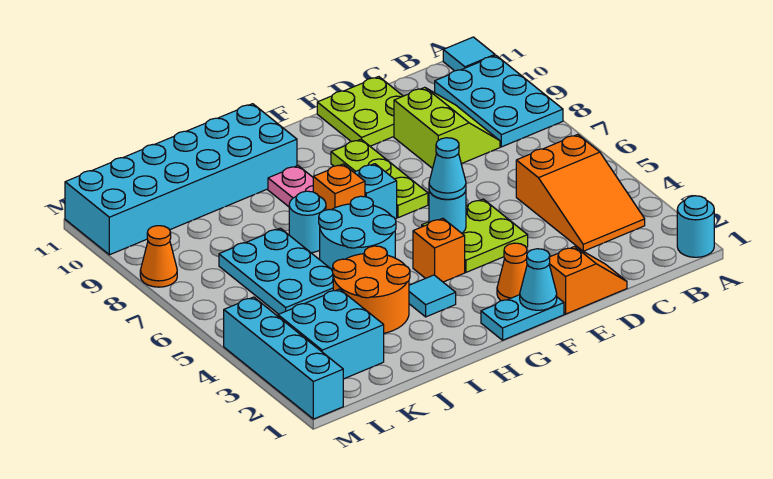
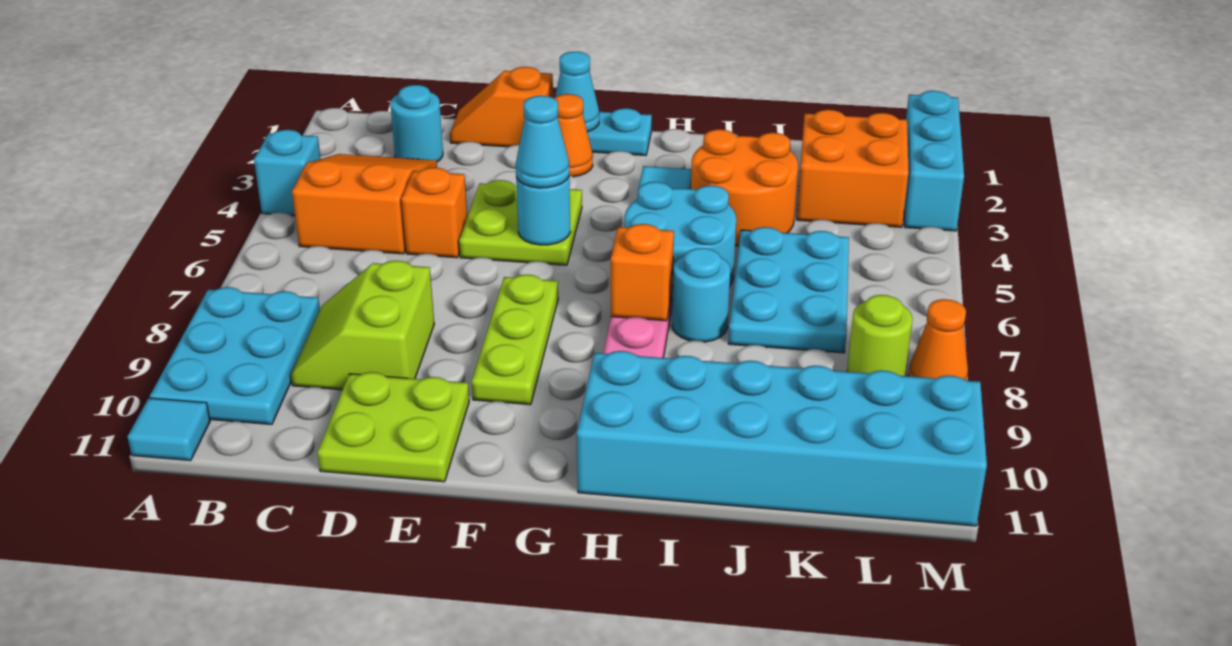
cyan round brick A1 level 1 -> cyan round brick C2 level 1
orange brick G4 level 1 -> orange brick D5 level 1
cyan brick G7 level 1 -> cyan brick A4 level 1
cyan brick K2:L3 level 1 -> orange brick K2:L3 level 1
none -> lime round brick L8 level 1
cyan brick M1:M4 level 1 -> cyan brick M1:M3 level 1

